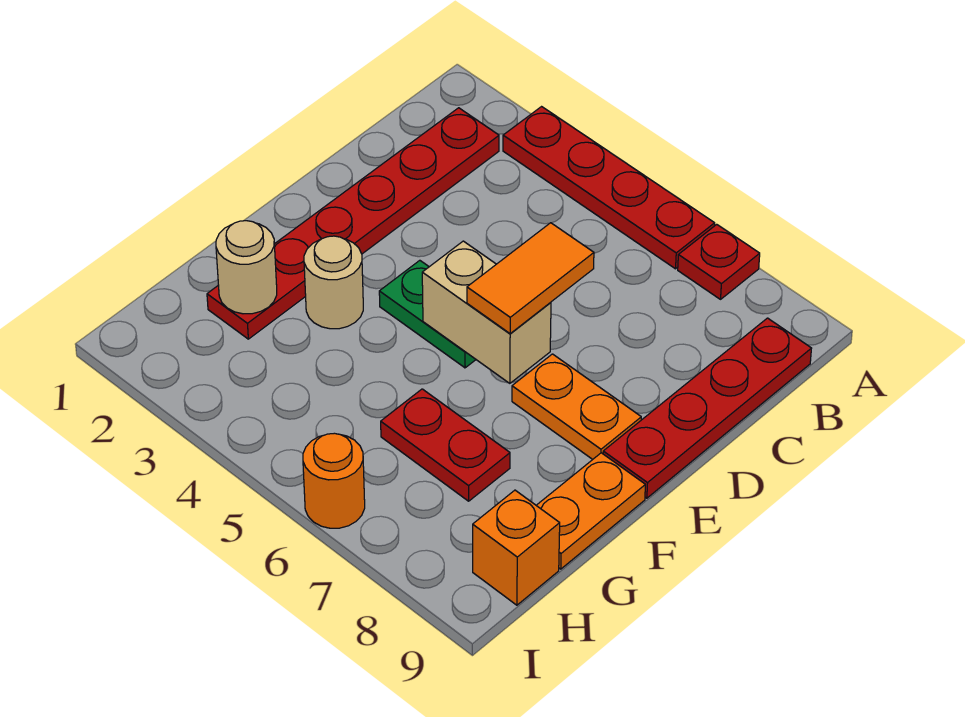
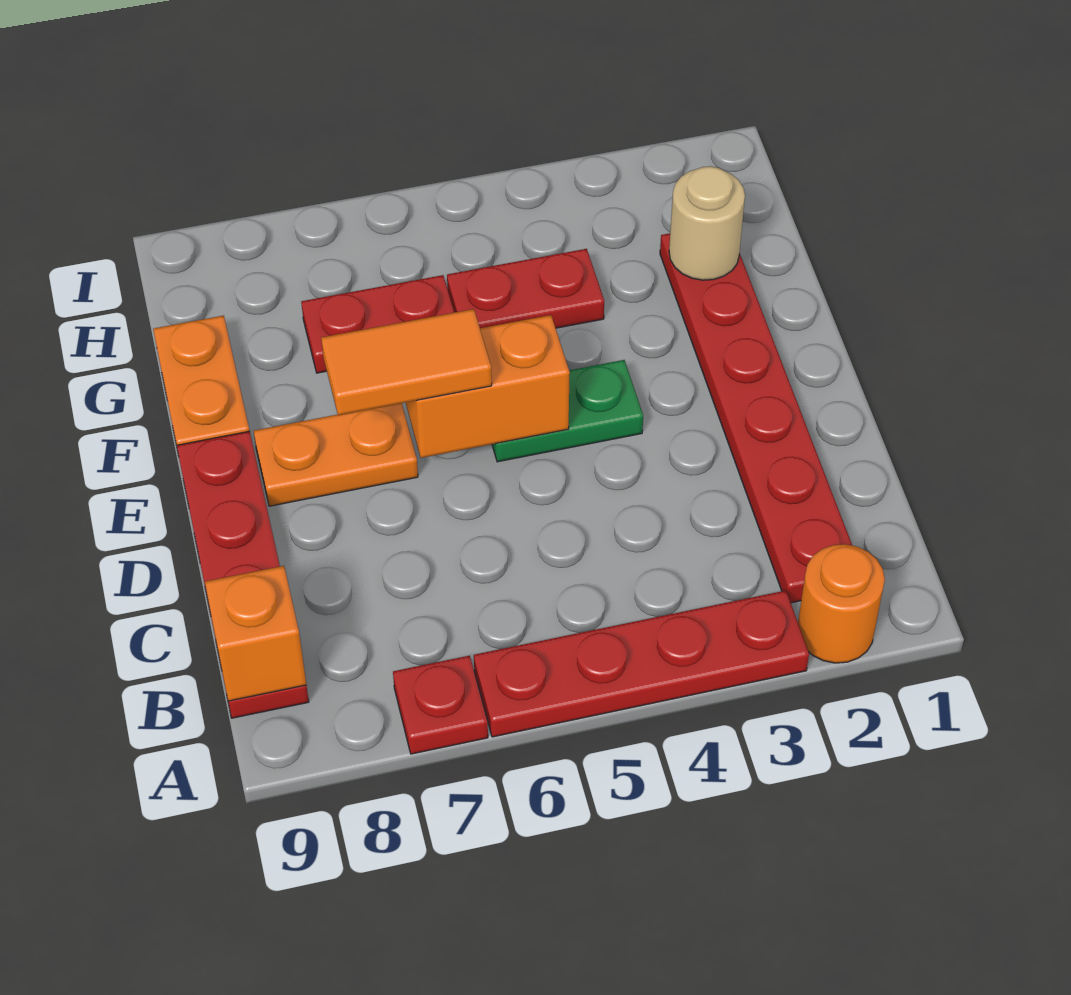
orange tile D6:E6 level 3 -> orange tile E6:E7 level 3
tan brick E5:E6 level 2 -> orange brick E5:E6 level 2
tan round brick F3 level 1 -> none
none -> red plate G4:G5 level 1
orange brick H9 level 1 -> orange brick B9 level 2
orange round brick I6 level 1 -> orange round brick A2 level 1

